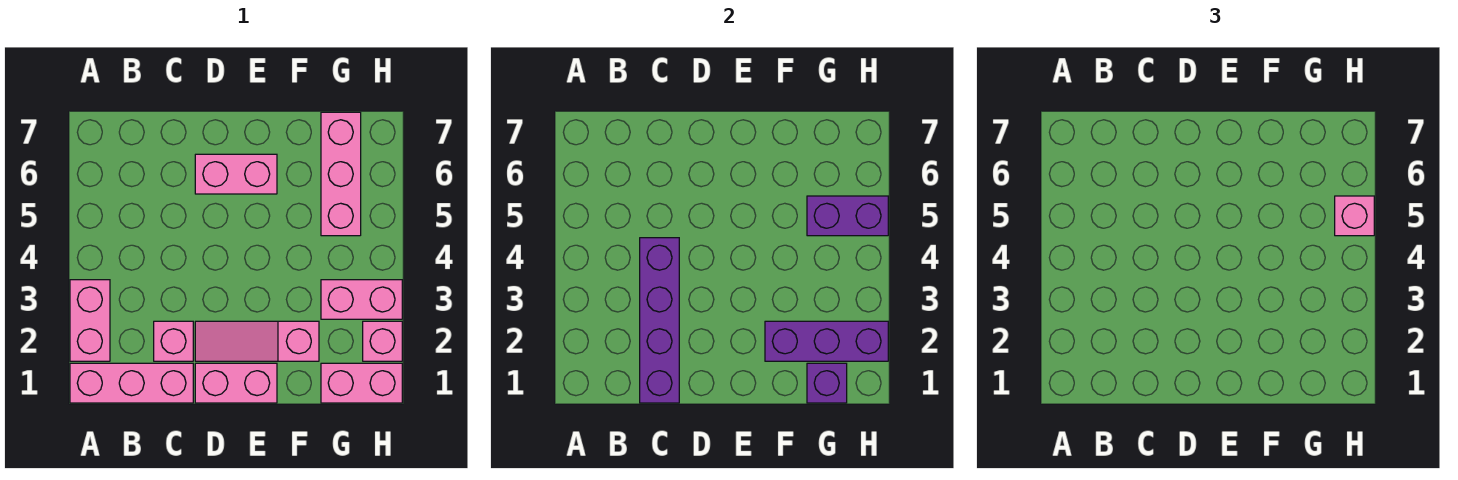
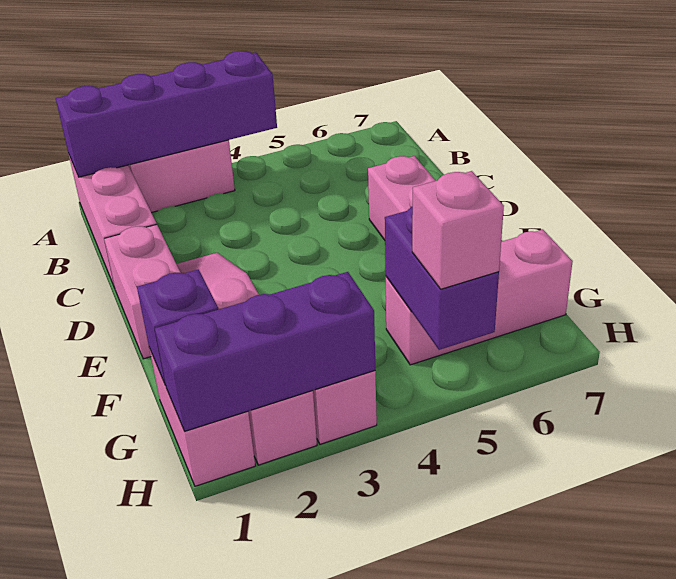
purple brick C1:C4 level 2 -> purple brick A1:A4 level 2
pink brick C2 level 1 -> none
purple brick F2:H2 level 2 -> purple brick H1:H3 level 2

